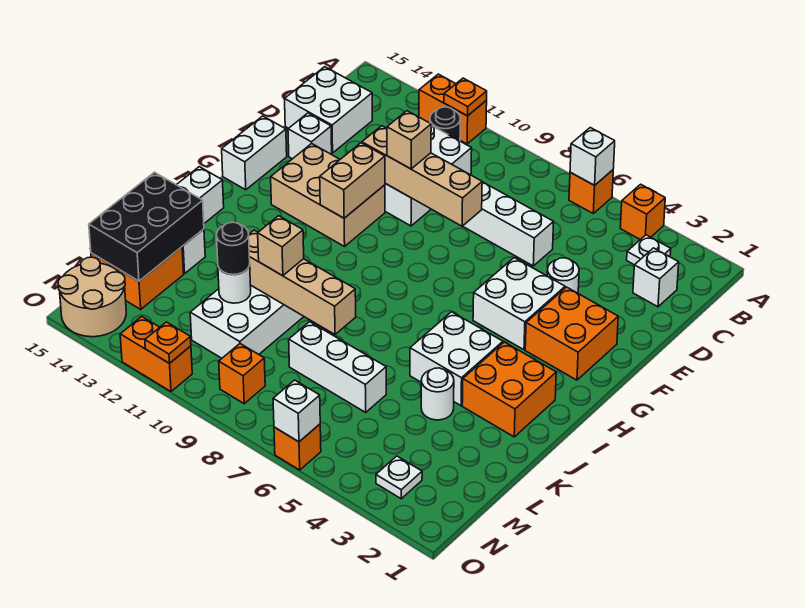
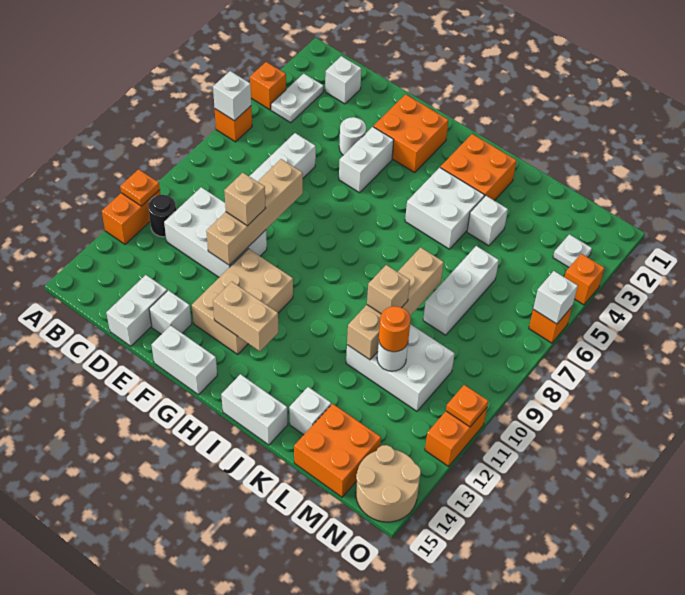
white plate B3 level 1 -> white plate B3:B4 level 1
white brick C14:D15 level 1 -> white brick D14:D15 level 1
white brick F4:G5 level 1 -> white brick F4:F5 level 1
tan brick F11:G11 level 2 -> tan brick G13:H13 level 2
white round brick K4 level 1 -> white brick K4 level 1
black brick K14:M15 level 2 -> none
black round brick L11 level 3 -> orange round brick L11 level 3
orange brick N9 level 1 -> orange brick O4 level 1

